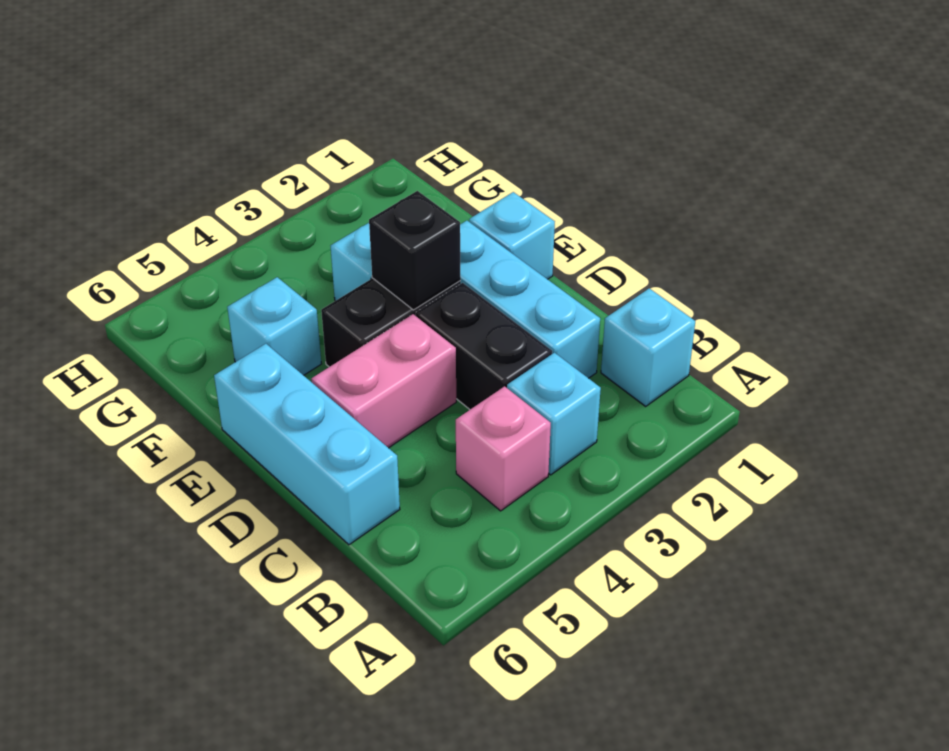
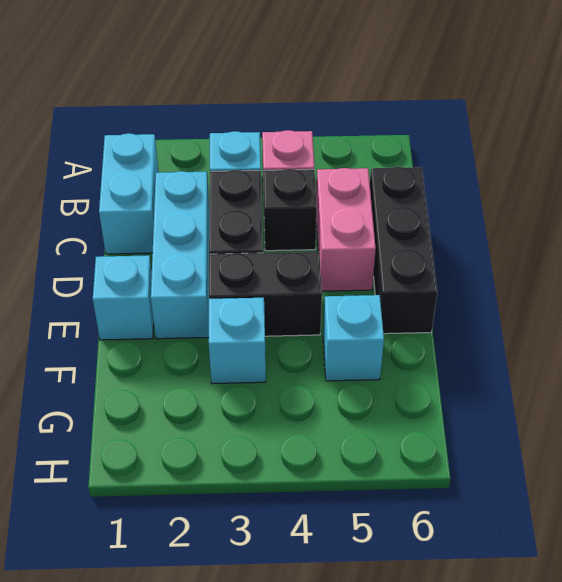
cyan brick B1 level 1 -> cyan brick B1:C1 level 1
cyan brick C6:E6 level 1 -> black brick C6:E6 level 1
pink brick D4:D5 level 1 -> pink brick C5:D5 level 1
black brick E3 level 2 -> black brick C4 level 1

